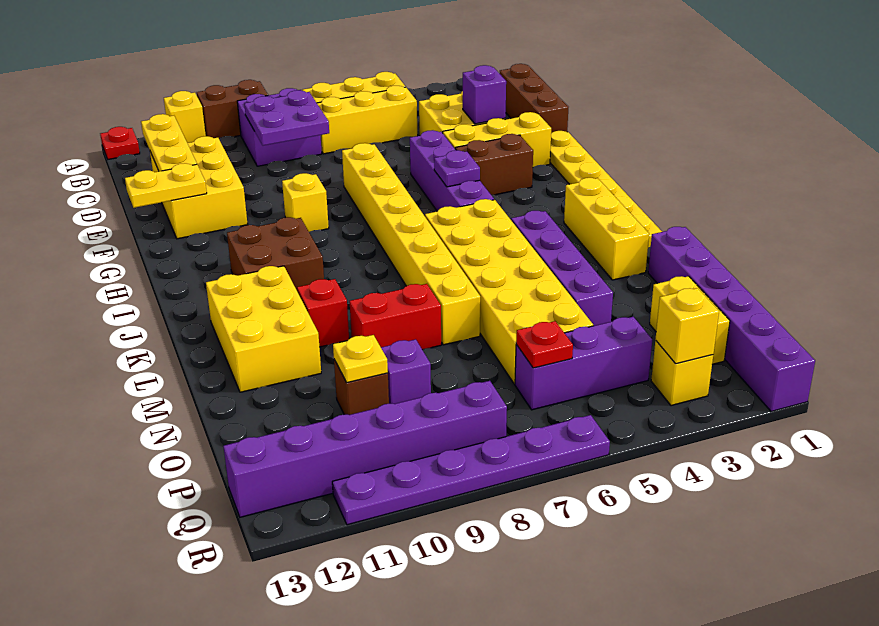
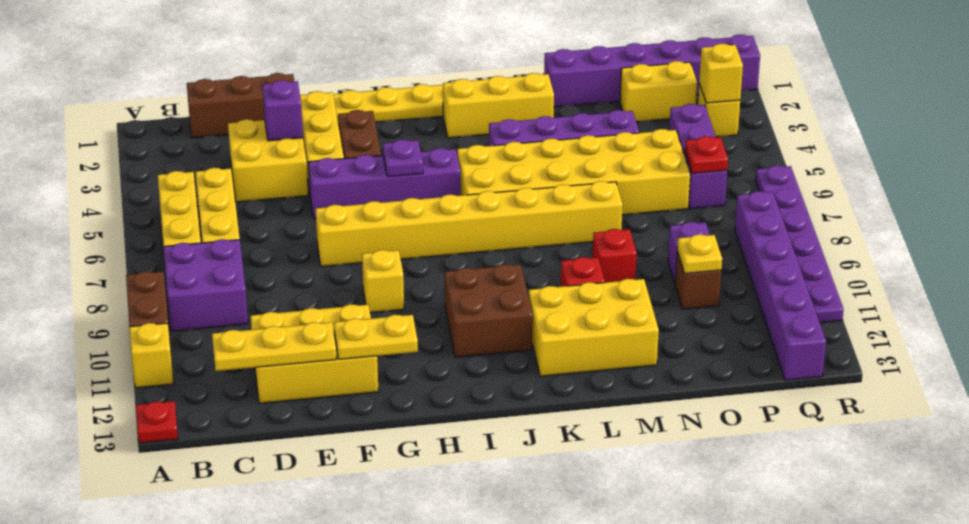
purple plate C8:D9 level 2 -> none
yellow plate F12:F13 level 2 -> yellow plate F12:G12 level 2
red brick M8:M9 level 1 -> red brick M9 level 1

